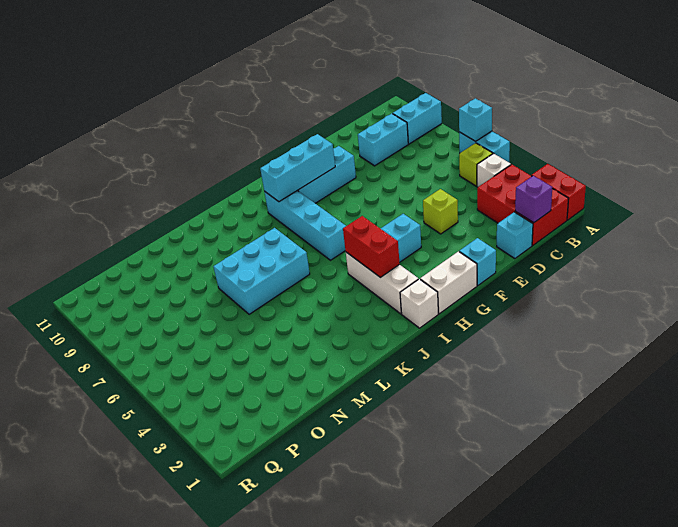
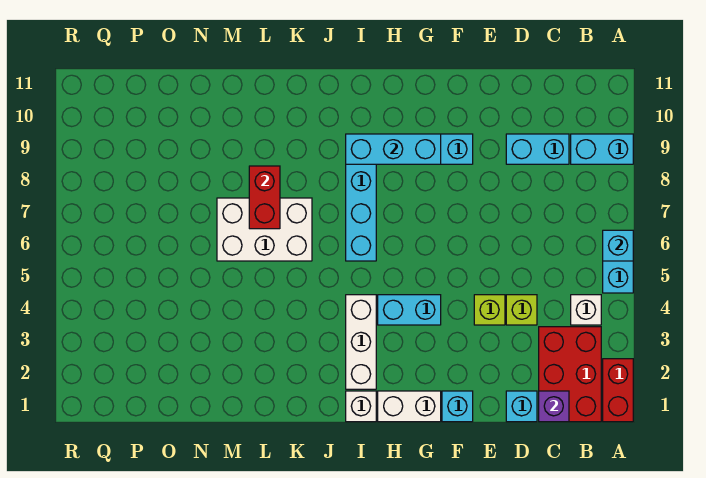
lime brick B5 level 1 -> lime brick D4 level 1
red brick I3:I4 level 2 -> red brick L7:L8 level 2
cyan brick K6:M7 level 1 -> white brick K6:M7 level 1

